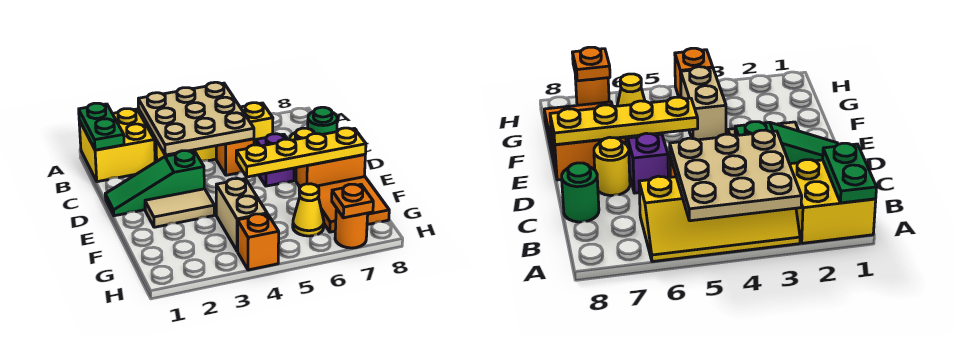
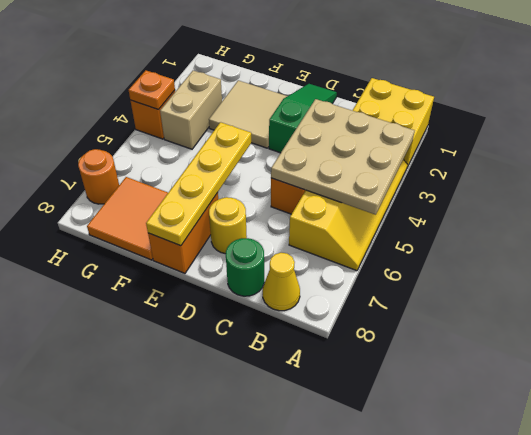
green plate A1:B1 level 2 -> none
purple brick D6 level 1 -> none
tan tile E2:E3 level 1 -> tan tile E2:F3 level 1
tan brick F4:G4 level 1 -> tan brick G3:G4 level 1
yellow cone G6 level 1 -> yellow cone B8 level 1
orange plate H7 level 2 -> orange plate H4 level 2

